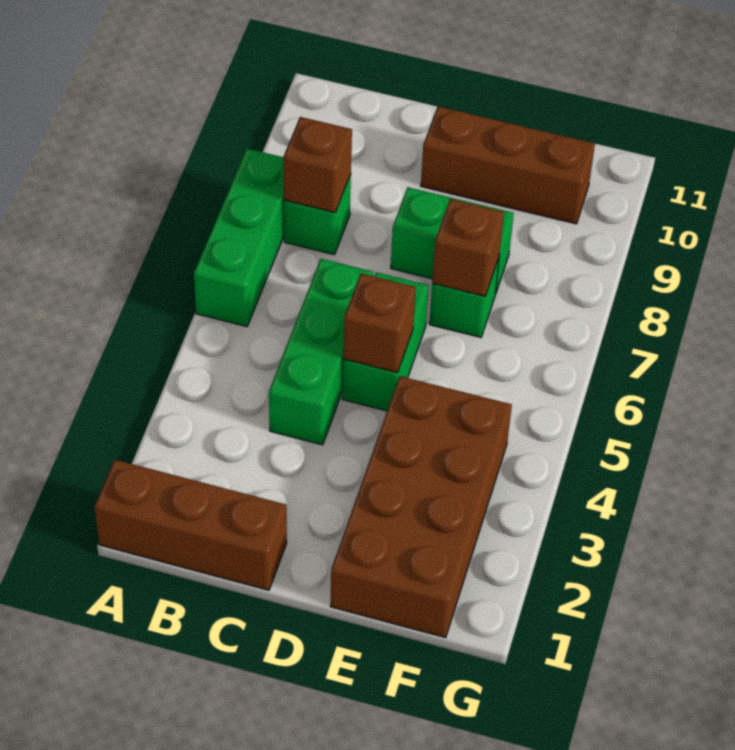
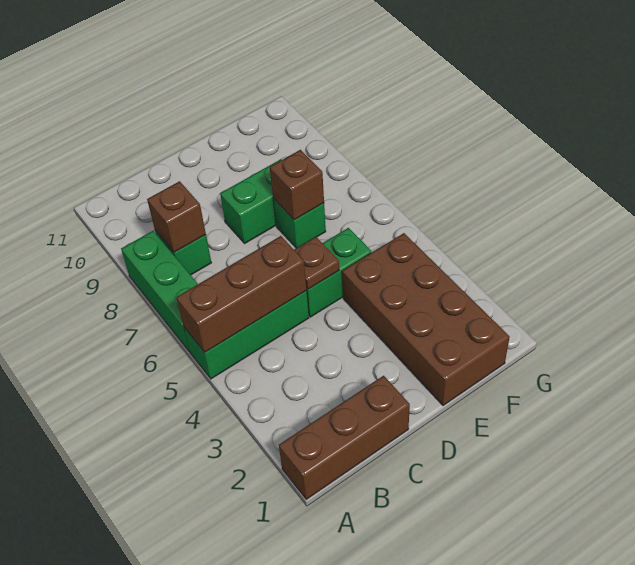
green brick C4:C6 level 1 -> green brick A5:C5 level 1
green brick D5:D6 level 1 -> green brick D5:E5 level 1
brown brick D5 level 2 -> brown plate D5 level 2
brown brick D10:F10 level 1 -> brown brick A5:C5 level 2

